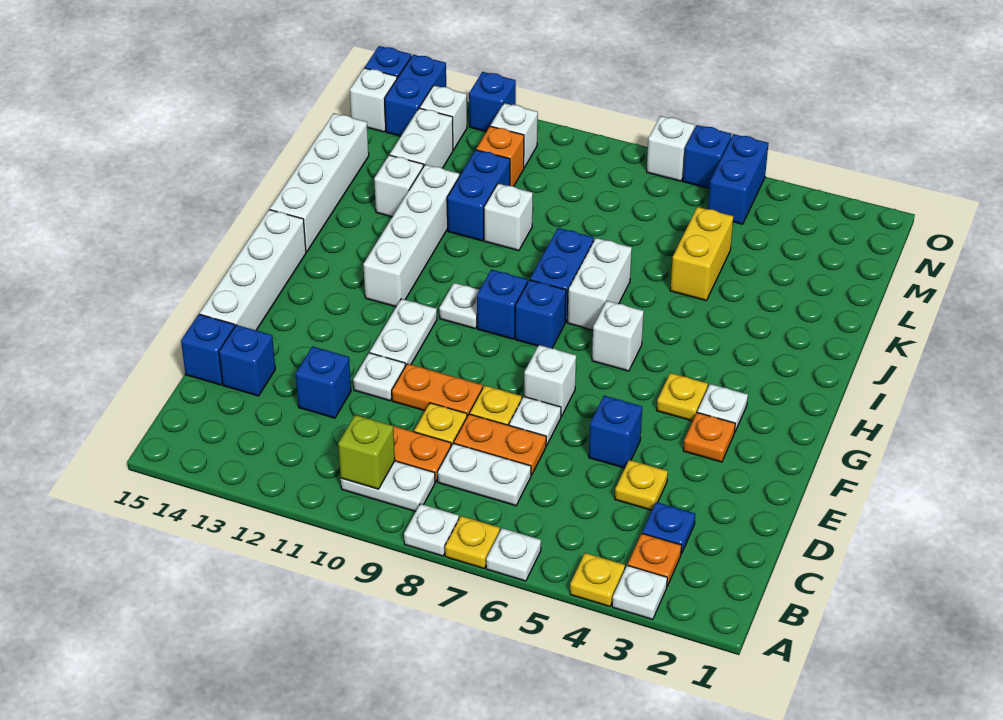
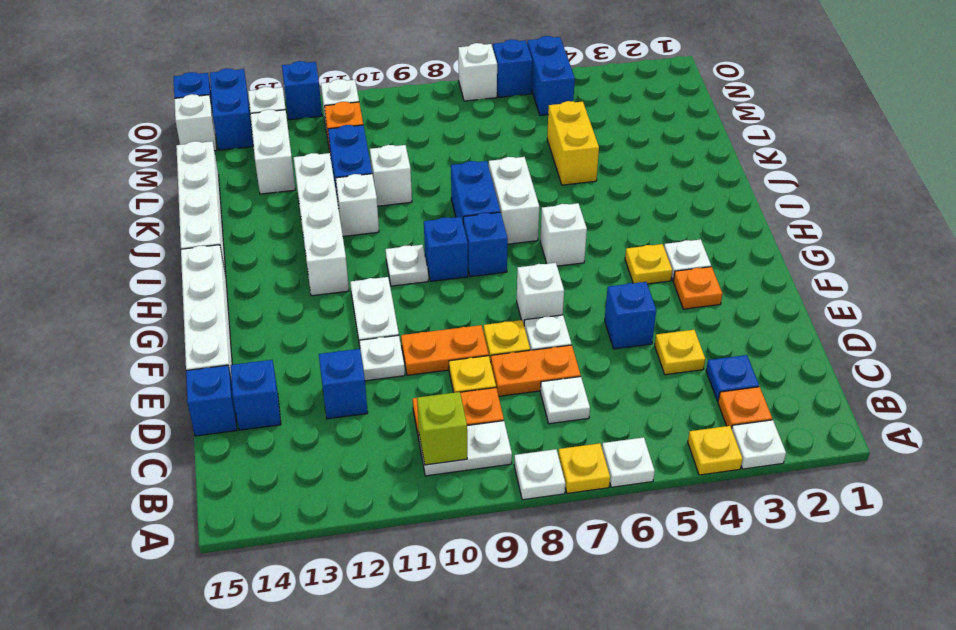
white plate C7:C8 level 1 -> white plate C7 level 1
white brick K13 level 1 -> white brick J11 level 1

